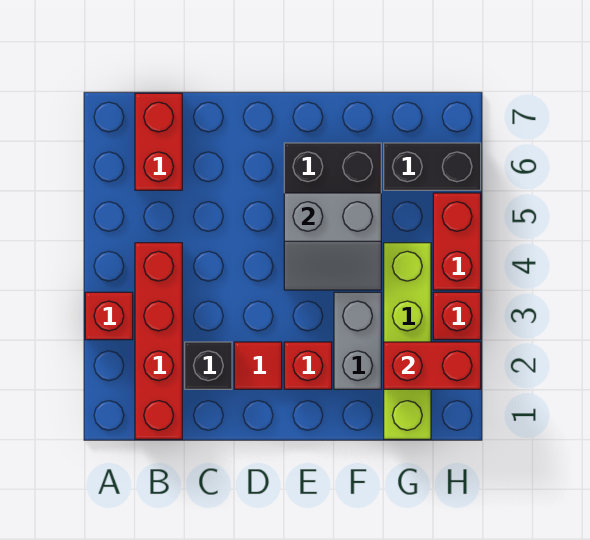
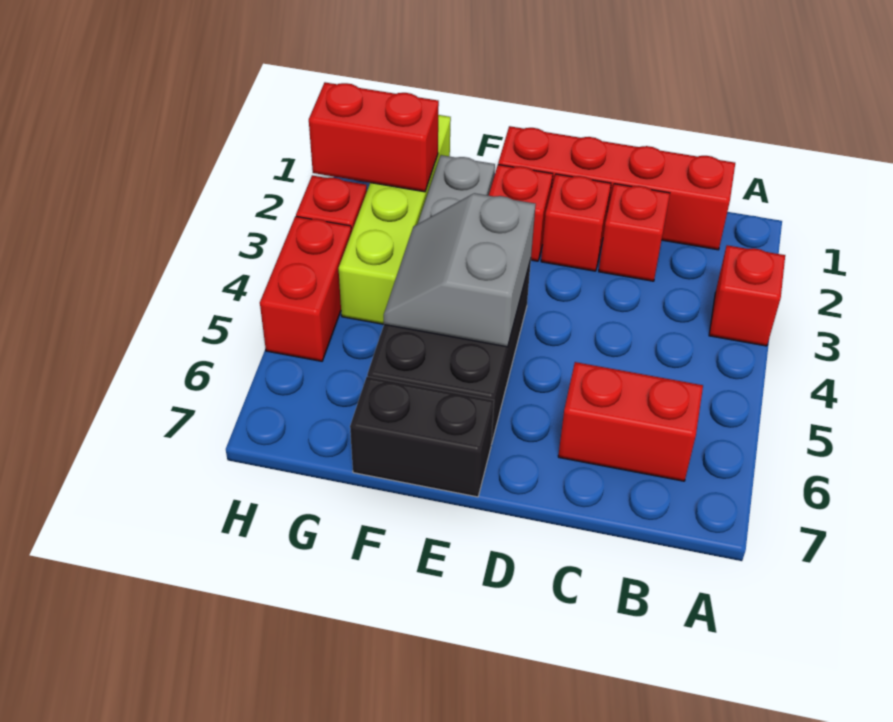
red brick B1:B4 level 1 -> red brick B1:E1 level 1
red brick B6:B7 level 1 -> red brick B6:C6 level 1
black brick C2 level 1 -> red brick C2 level 1
red tile D2 level 1 -> red brick D2 level 1
grey slope E4:F5 level 2 top 5 -> grey slope E4:F5 level 2 top E
black brick G6:H6 level 1 -> black brick E7:F7 level 1

